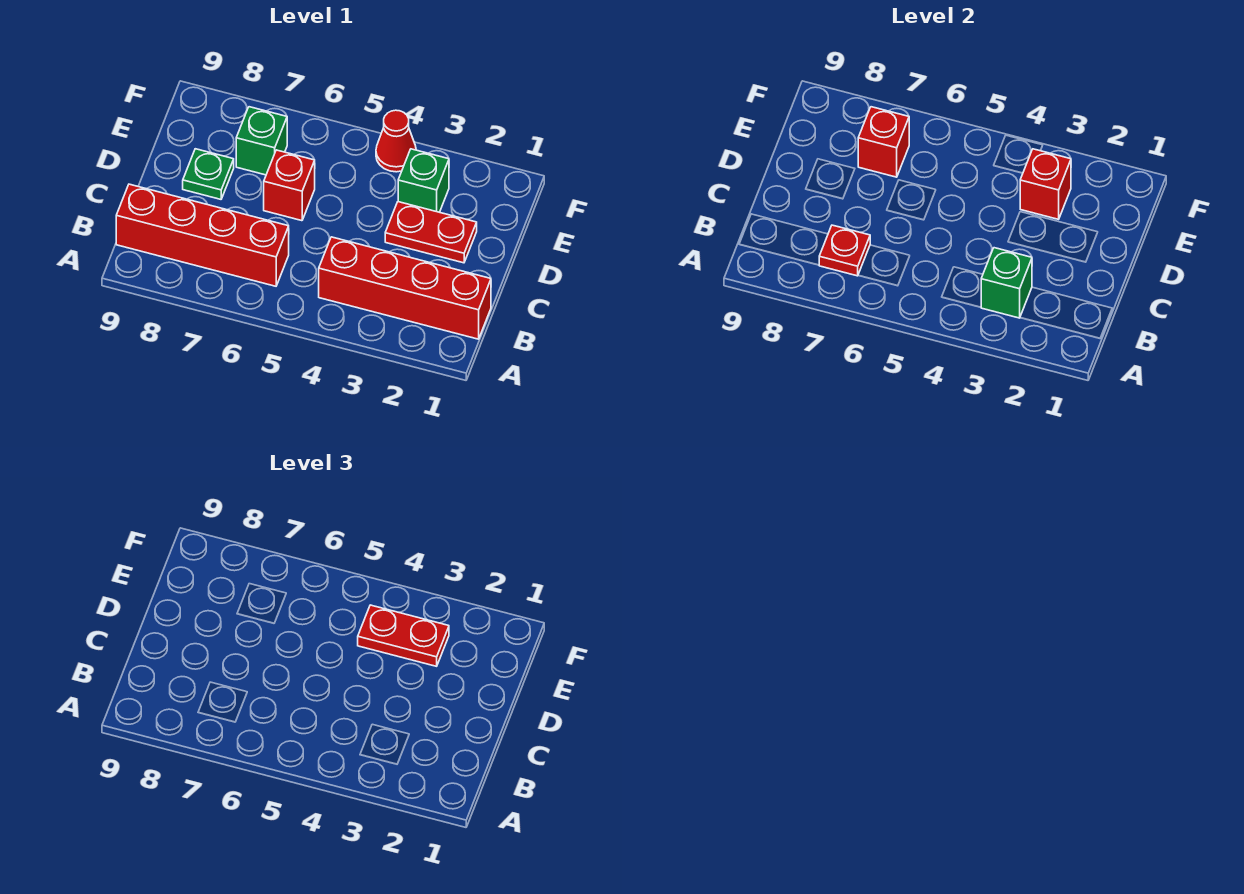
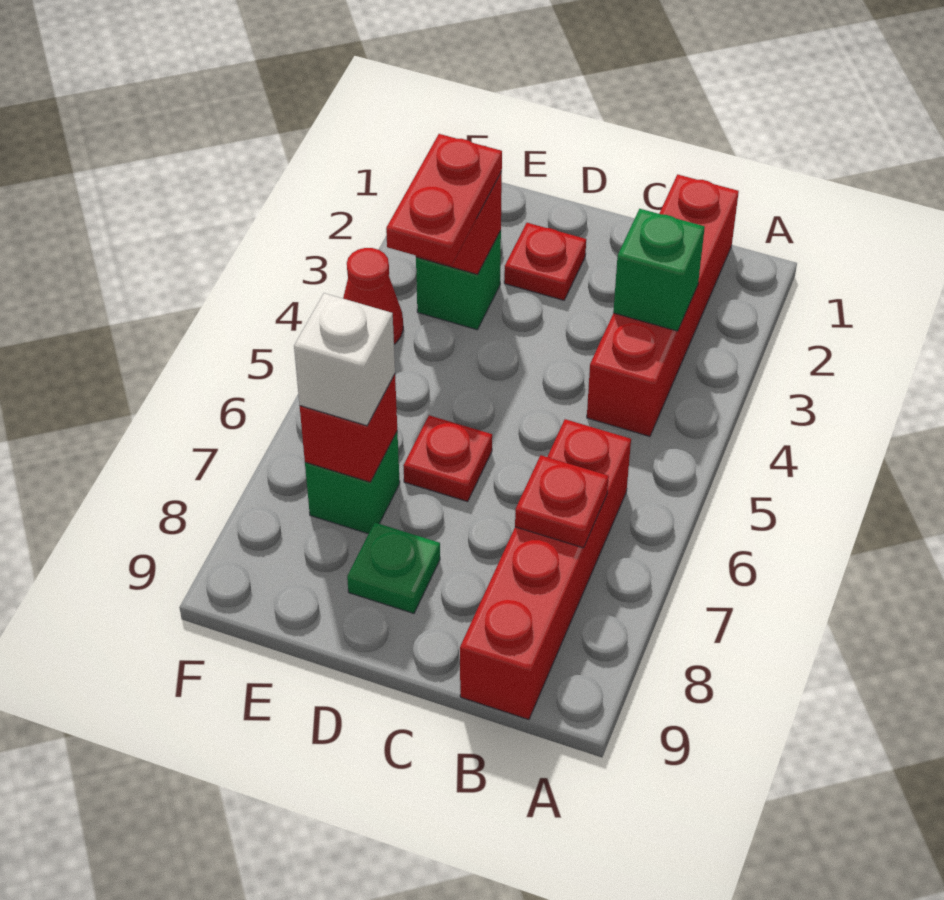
red plate D2:D3 level 1 -> red plate D2 level 1
red brick D6 level 1 -> red plate D6 level 1
none -> white brick E7 level 3

